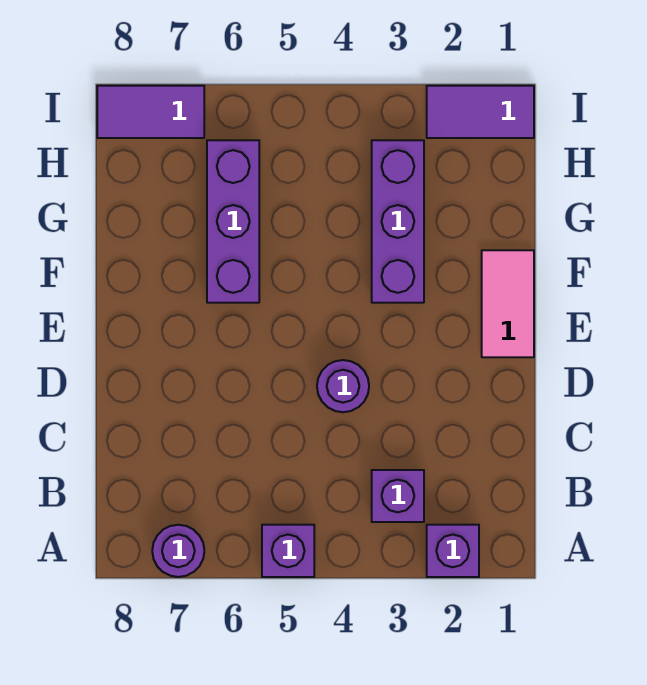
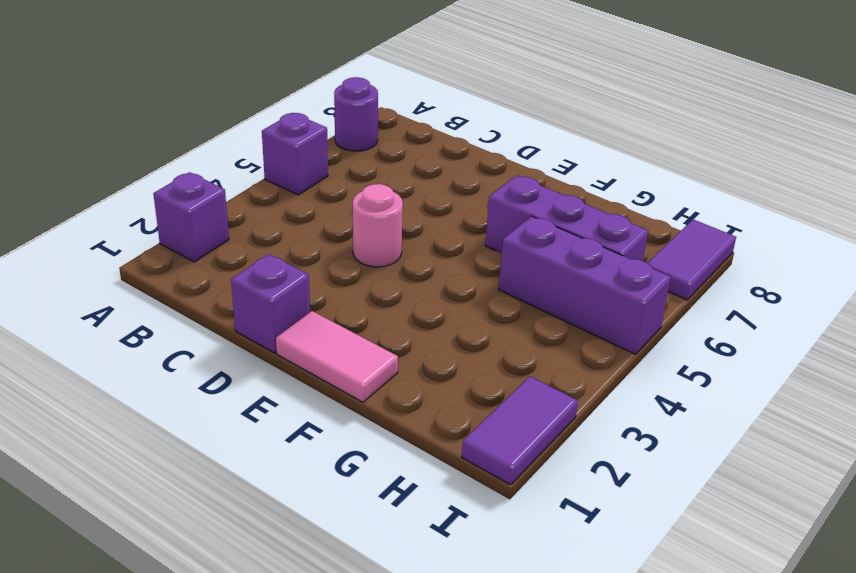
purple brick B3 level 1 -> purple brick D1 level 1
purple round brick D4 level 1 -> pink round brick D4 level 1
purple brick F3:H3 level 1 -> purple brick G5:I5 level 1

